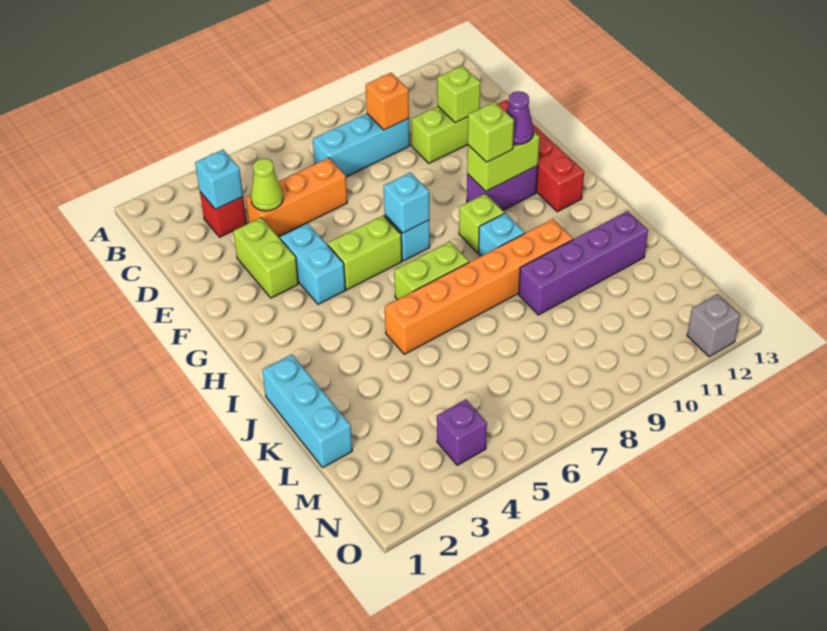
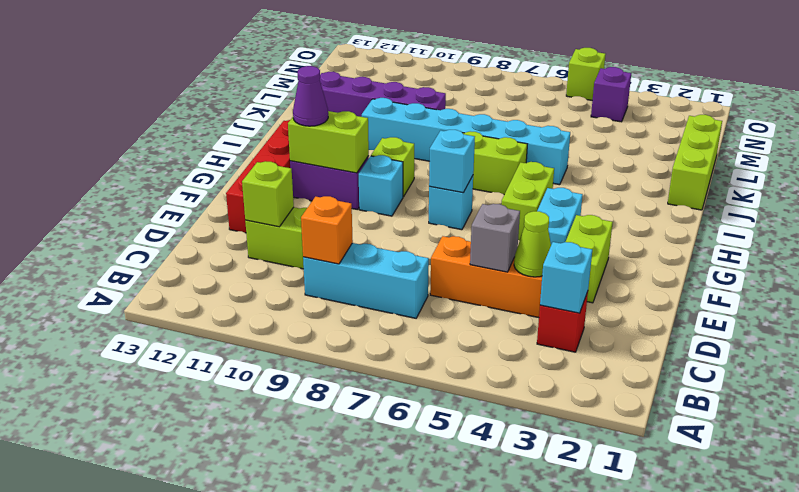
lime brick G5:G6 level 1 -> lime brick G5:H5 level 1
lime brick G10 level 3 -> lime brick O5 level 1
cyan brick I9 level 1 -> cyan brick G9 level 1
cyan brick J1:L1 level 1 -> lime brick J1:L1 level 1
orange brick J5:J10 level 1 -> cyan brick J5:J10 level 1
grey brick O12 level 1 -> grey brick D5 level 2

